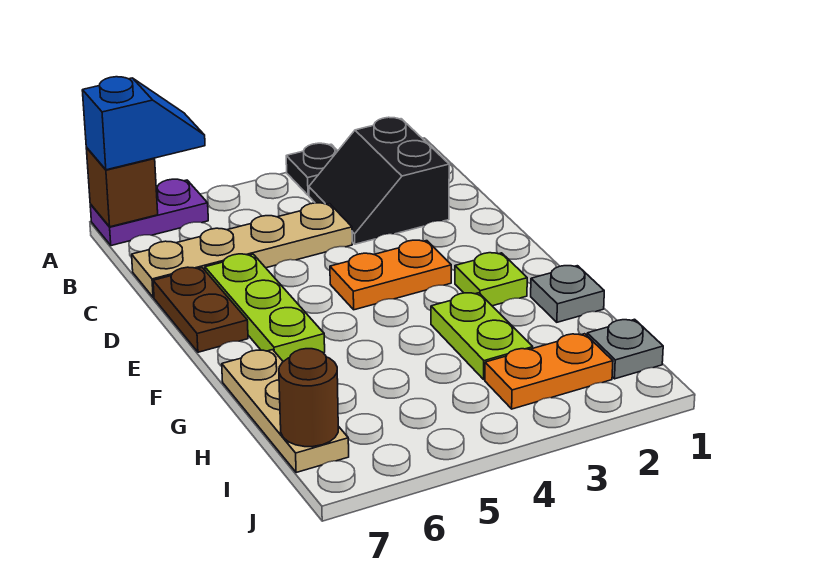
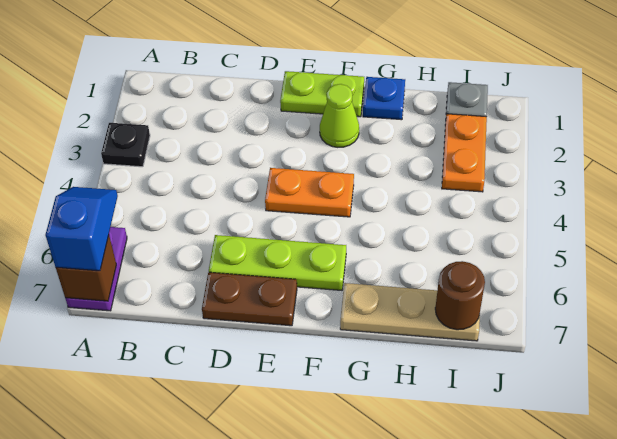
black slope B2:C3 level 1 top 2 -> none
tan plate C4:C7 level 1 -> none
orange plate E3:E4 level 1 -> orange plate E4:F4 level 1
lime plate F2 level 1 -> lime cone F2 level 1
grey plate G1 level 1 -> blue plate G1 level 1
lime plate G3:H3 level 1 -> lime plate E1:F1 level 1

